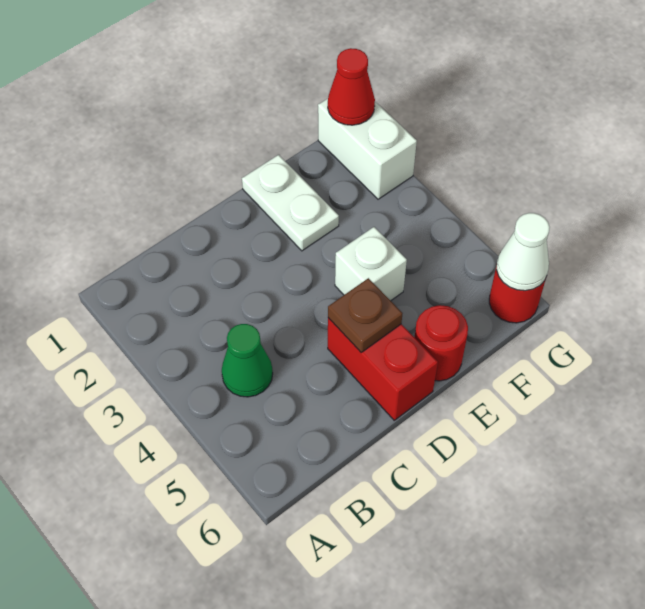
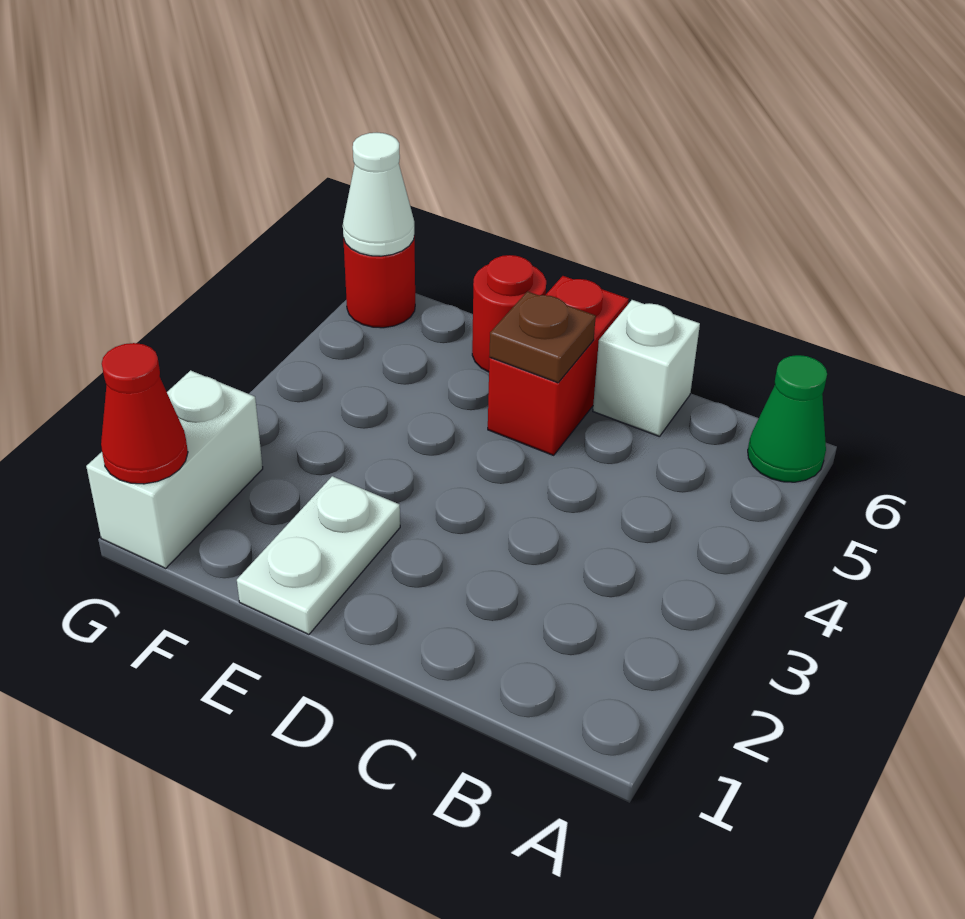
green cone B4 level 1 -> green cone A6 level 1
white brick E4 level 1 -> white brick C6 level 1

